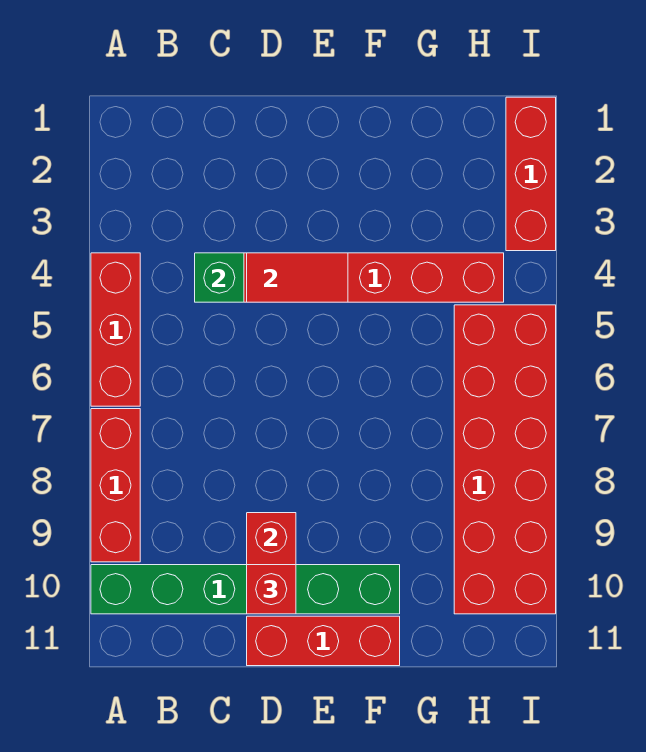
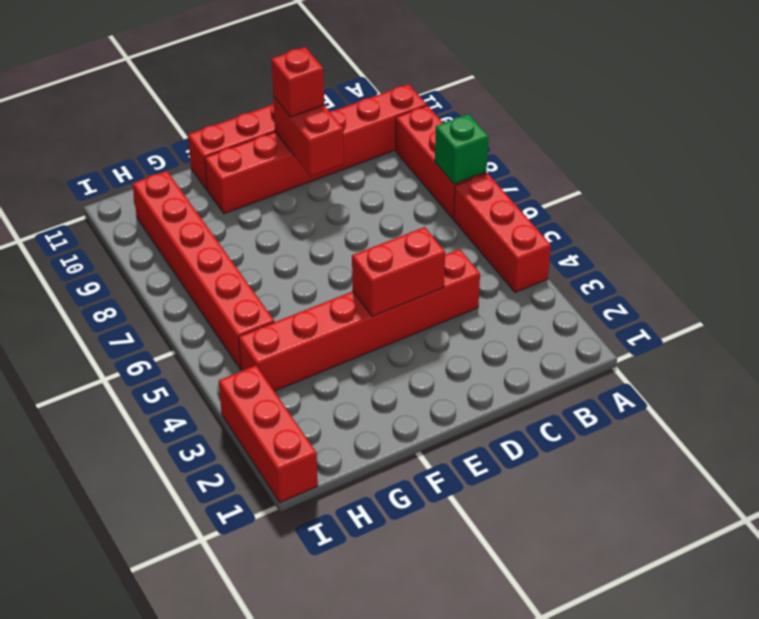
green brick A10:F10 level 1 -> red brick A10:F10 level 1
green brick C4 level 2 -> green brick A7 level 2
red tile D4:E4 level 2 -> red brick D4:E4 level 2
red brick H5:I10 level 1 -> red brick H5:H10 level 1

